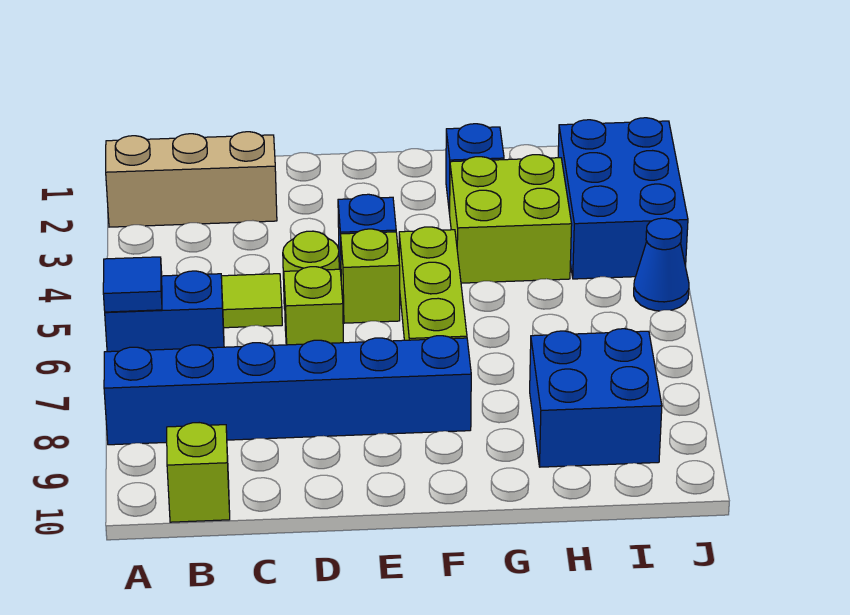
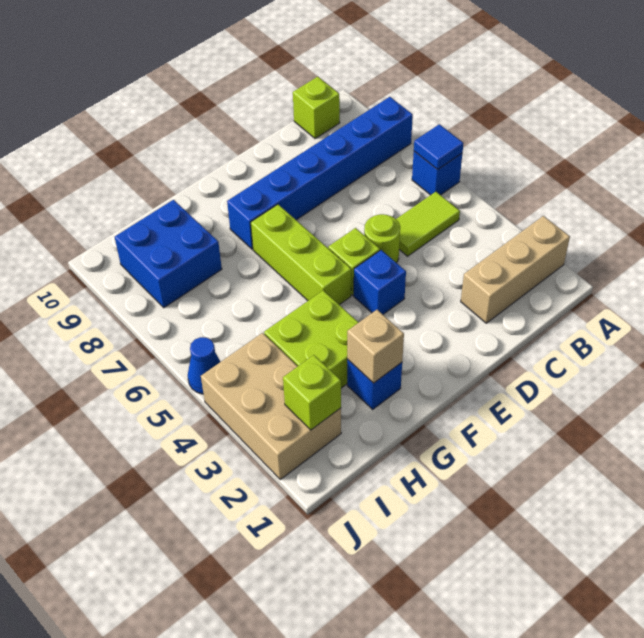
blue brick A6:B6 level 1 -> blue brick A6 level 1
lime brick D6 level 1 -> lime brick I2 level 2
none -> tan brick G2 level 2
blue brick I2:J4 level 1 -> tan brick I2:J4 level 1

